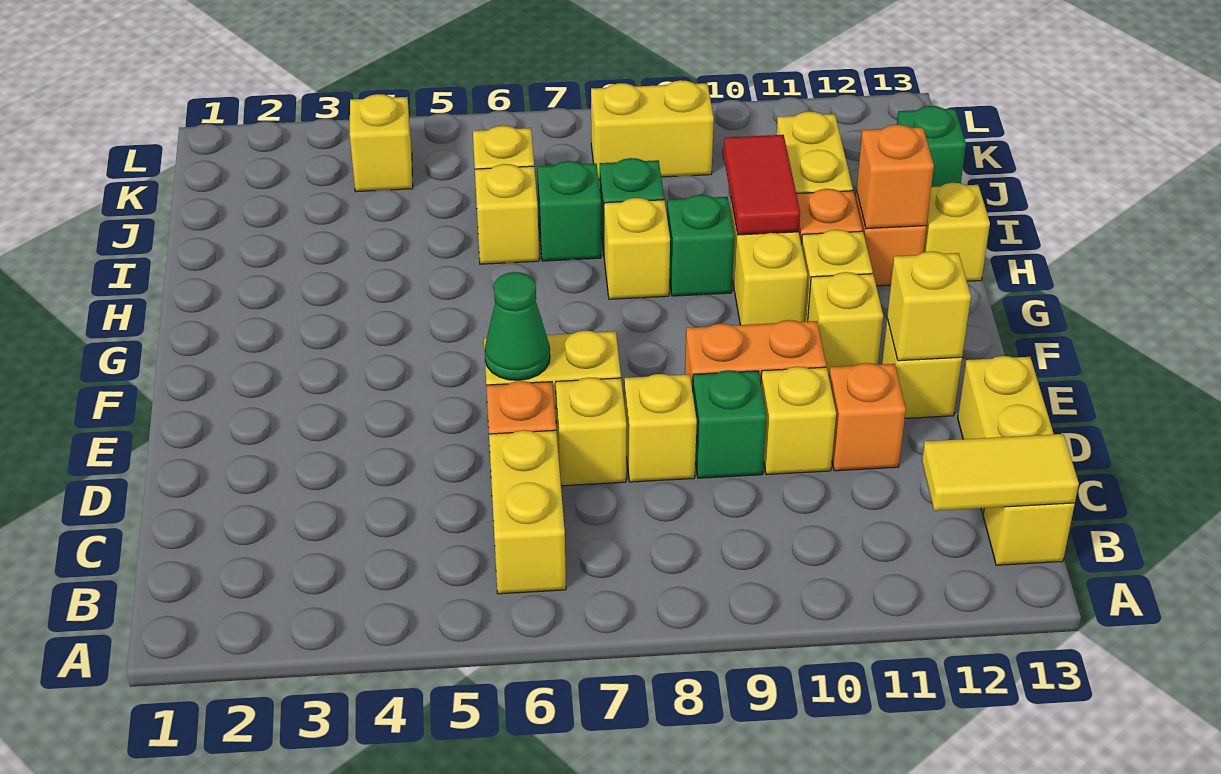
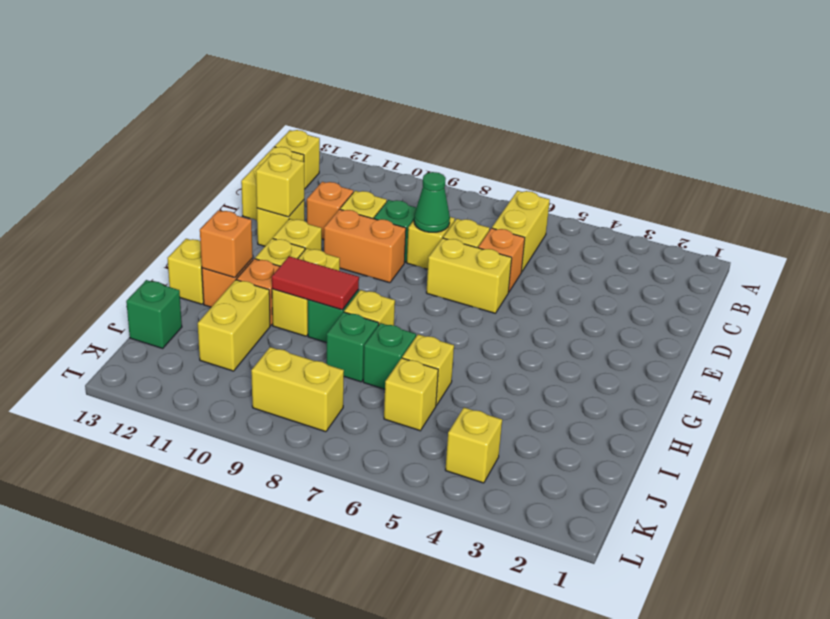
yellow tile B12:B13 level 2 -> none
green cone E6 level 2 -> green cone D8 level 2
red tile H10:I10 level 2 -> red tile H9:H10 level 2

